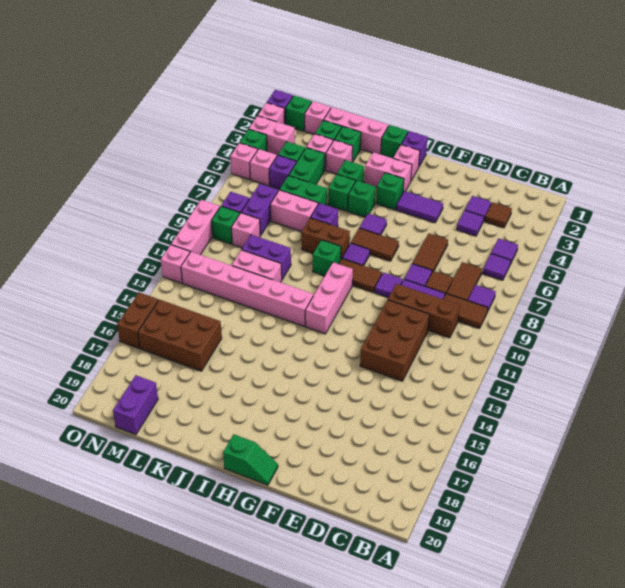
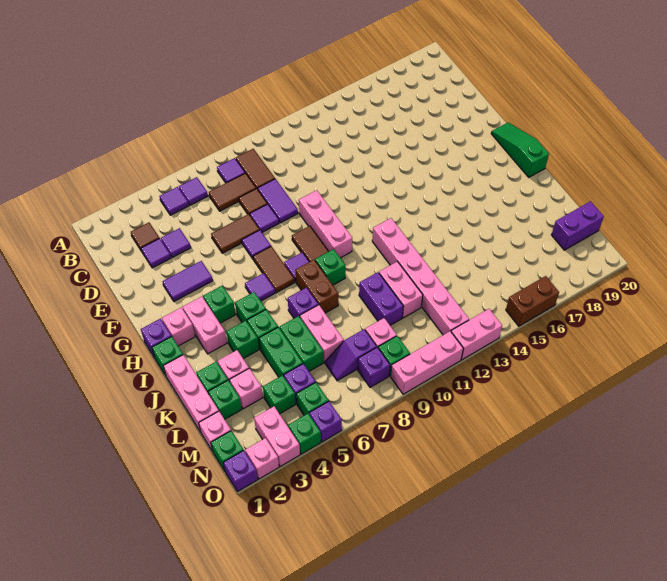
brown brick C10:E10 level 1 -> none
brown brick D11:E13 level 1 -> none
purple tile F4:G4 level 1 -> purple tile F3:F4 level 1
purple tile F9 level 1 -> purple tile F7 level 1
green slope G20:H20 level 1 top H -> green slope G20:I20 level 1 top I
pink brick H10:H12 level 1 -> pink brick F10:H10 level 1
green brick L4:L5 level 1 -> green brick K5:L5 level 1
brown brick L15:N16 level 1 -> none
purple brick M7:M8 level 1 -> purple slope M7:M8 level 1 top 8
pink brick N5 level 1 -> green brick N5 level 1
pink brick O5 level 1 -> purple brick O5 level 1
pink brick O12 level 1 -> pink brick O12:O13 level 1

